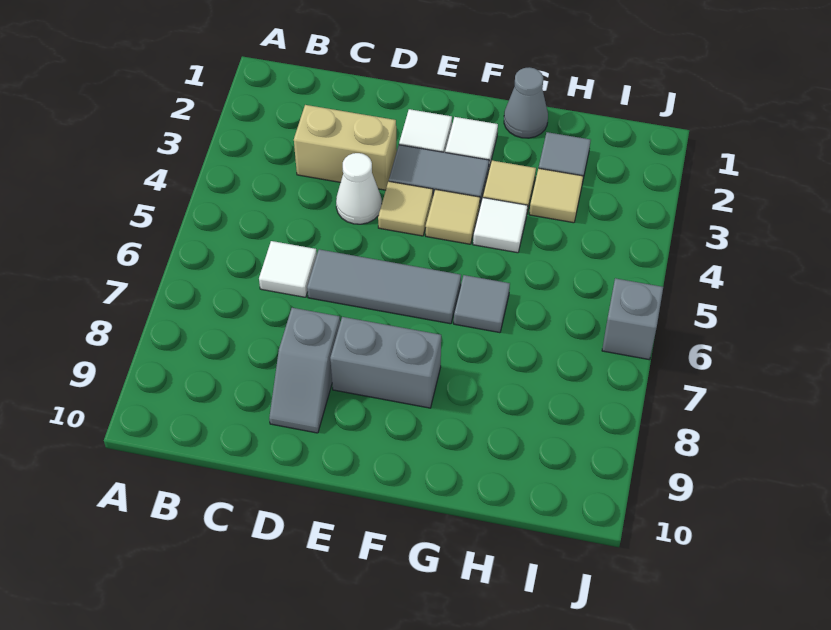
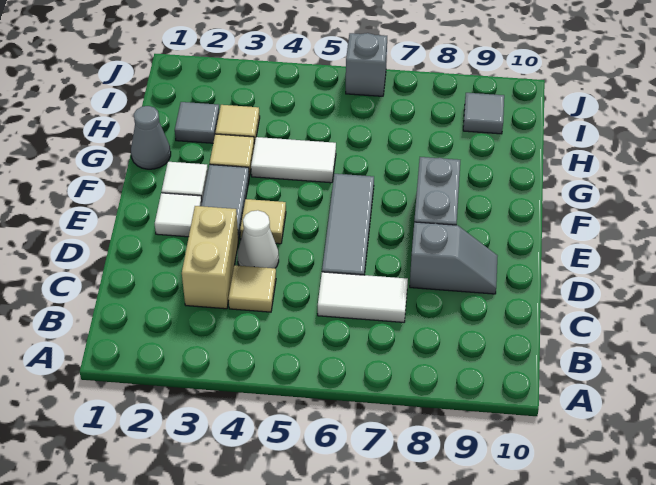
white tile C6 level 1 -> white tile C6:C7 level 1
tan tile F4 level 1 -> tan tile C4 level 1
white tile G4 level 1 -> white tile G4:G5 level 1
grey tile G6 level 1 -> grey tile I9 level 1

